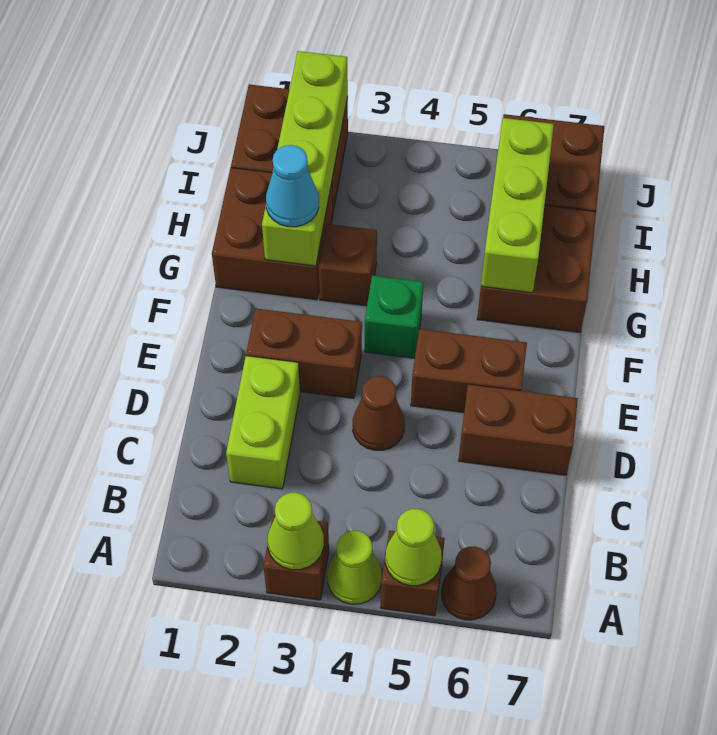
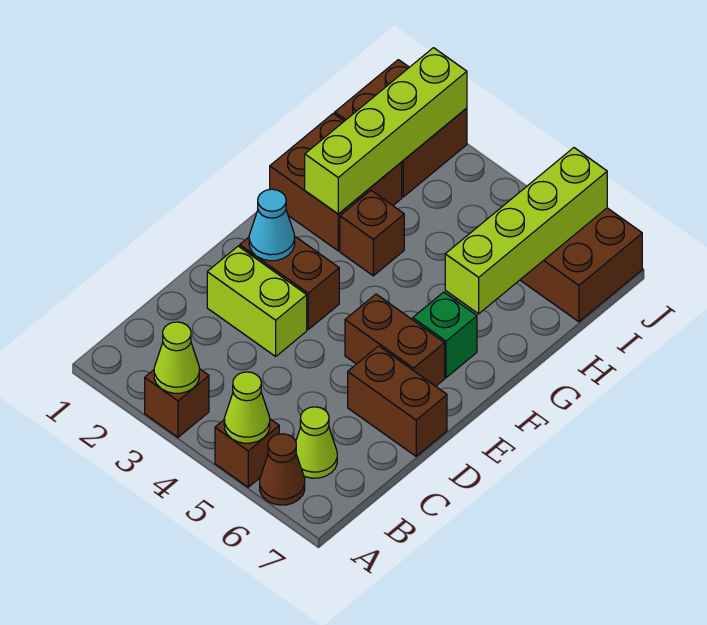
lime cone A4 level 1 -> lime cone B6 level 1
lime brick C2:D2 level 1 -> lime brick D2:D3 level 1
brown cone D4 level 1 -> none
green brick F4 level 1 -> green brick F6 level 1
cyan cone G2 level 3 -> cyan cone E2 level 2
brown brick G6:H7 level 1 -> none
lime brick G6:I6 level 2 -> lime brick G6:J6 level 2

